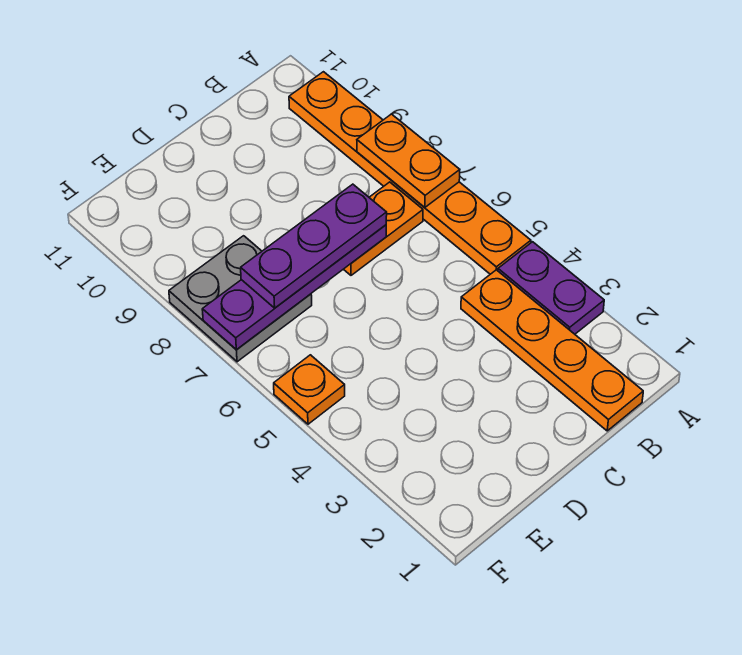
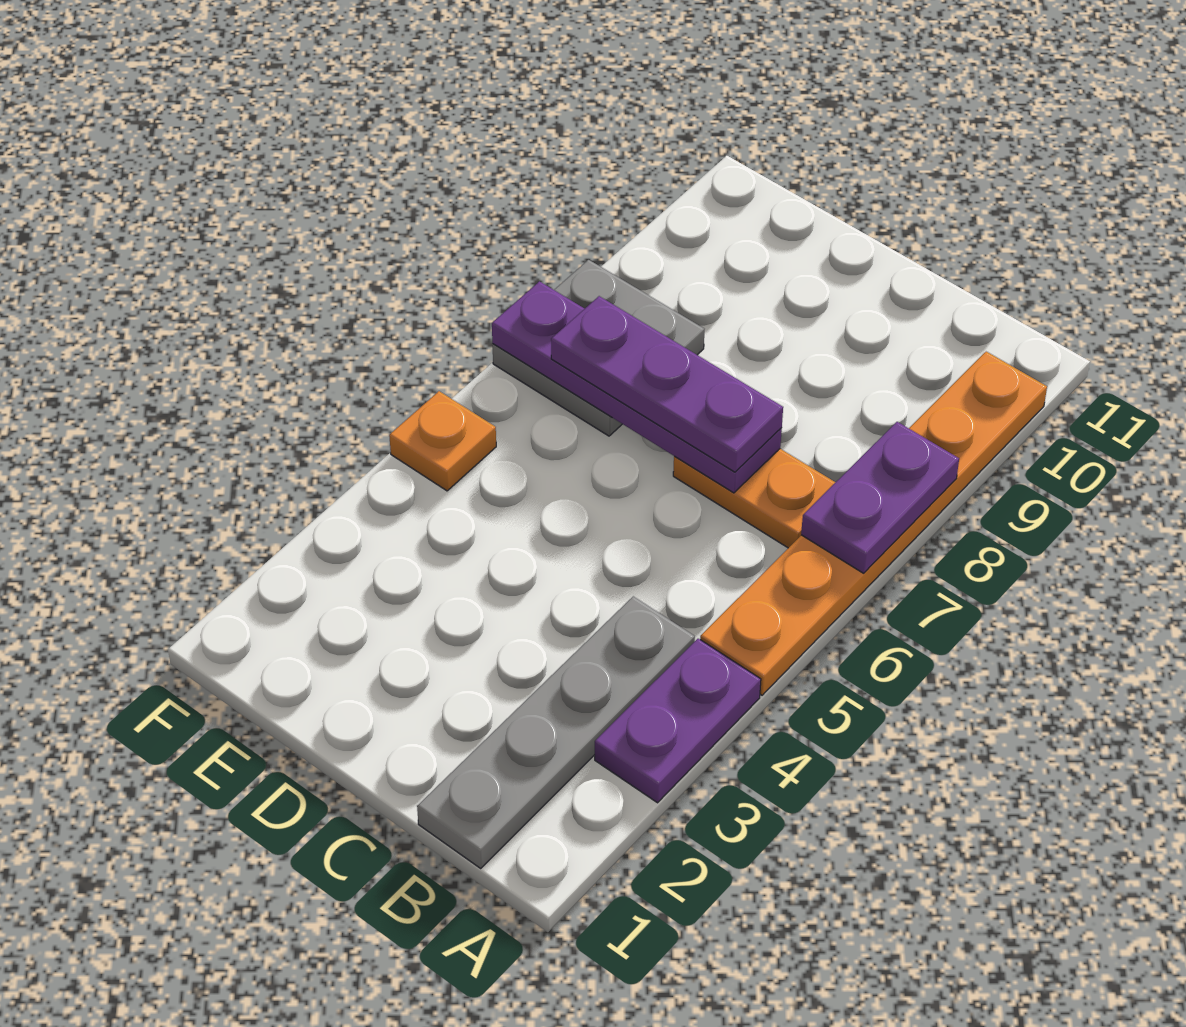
orange plate A7:A8 level 2 -> purple plate A7:A8 level 2
orange plate B1:B4 level 1 -> grey plate B1:B4 level 1

